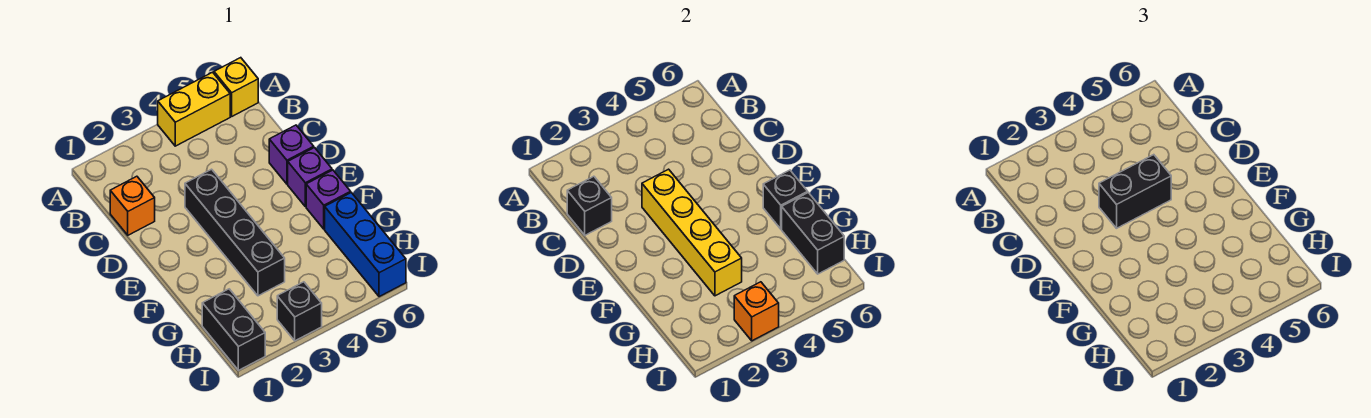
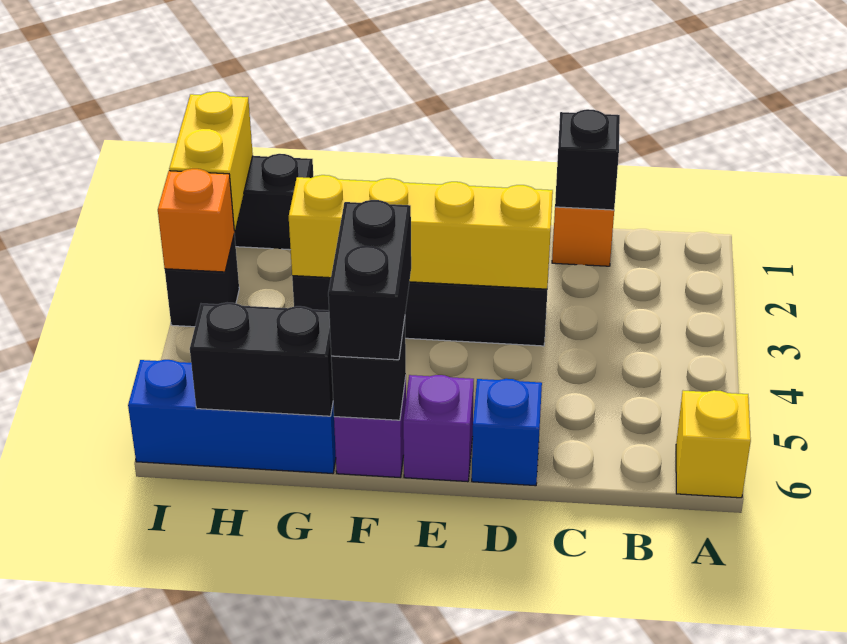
yellow brick A4:A5 level 1 -> yellow brick I1:I2 level 2
black brick D3:D4 level 3 -> black brick F5:F6 level 3
purple brick D6 level 1 -> blue brick D6 level 1

